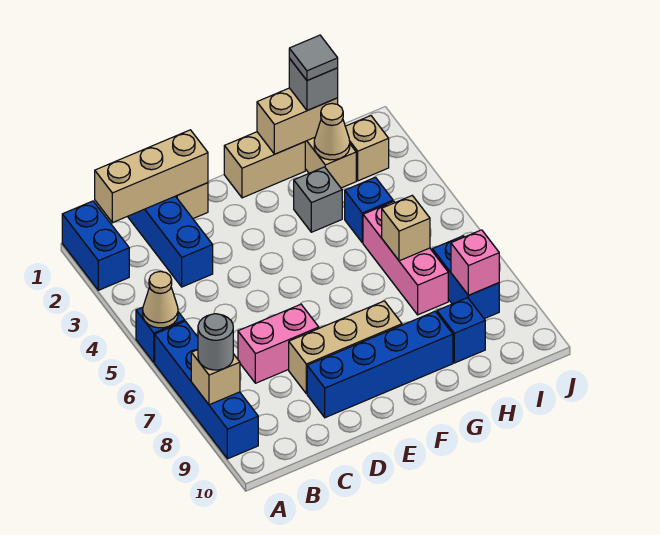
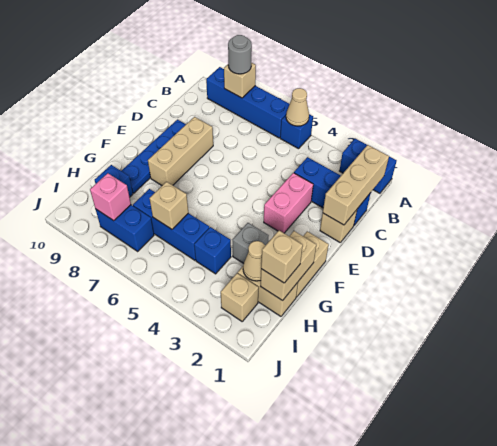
pink brick C7:D7 level 1 -> pink brick D3:E3 level 1
blue brick D9:G9 level 1 -> blue plate D9:G9 level 1
grey brick H1 level 3 -> tan brick H1 level 3
grey tile H1 level 4 -> none
pink brick H5:H7 level 1 -> blue brick H5:H7 level 1

